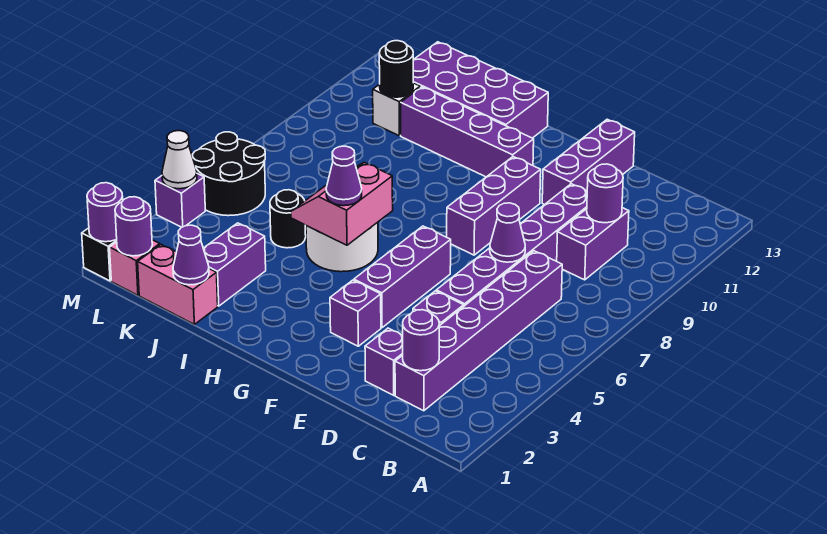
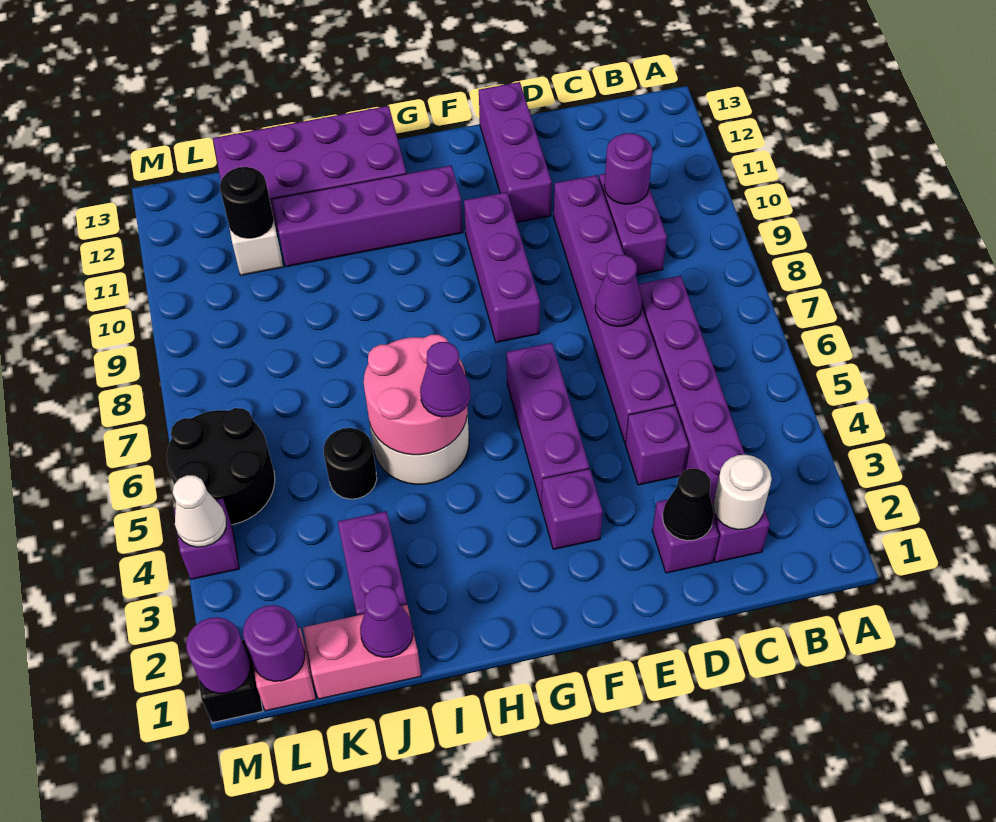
purple round brick C2 level 2 -> white round brick C2 level 2
none -> black cone D2 level 2
pink slope H5:I6 level 2 top H -> pink round brick H5:I6 level 2

